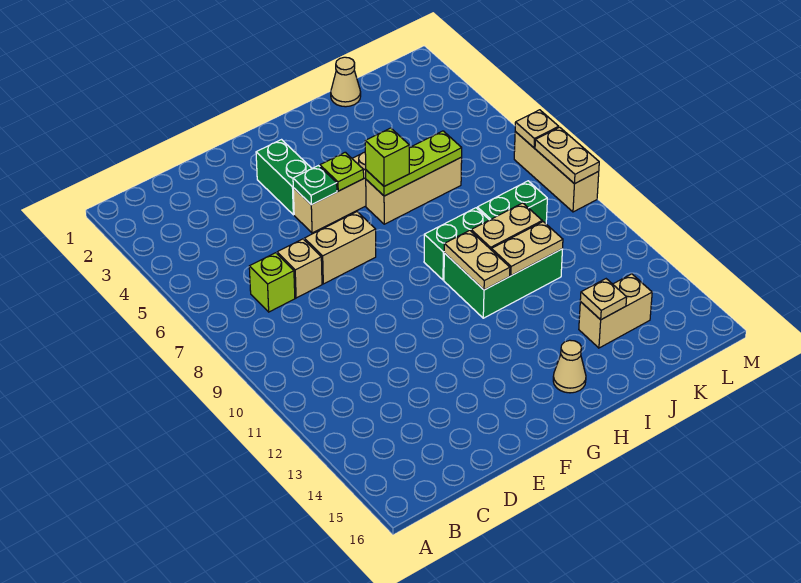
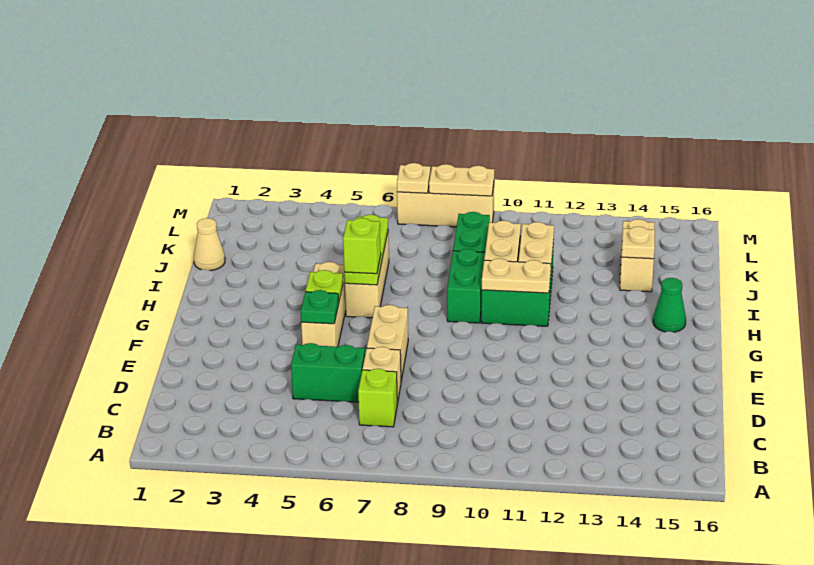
green brick F3:F4 level 1 -> green brick D5:D6 level 1
tan cone H15 level 1 -> green cone H15 level 1

